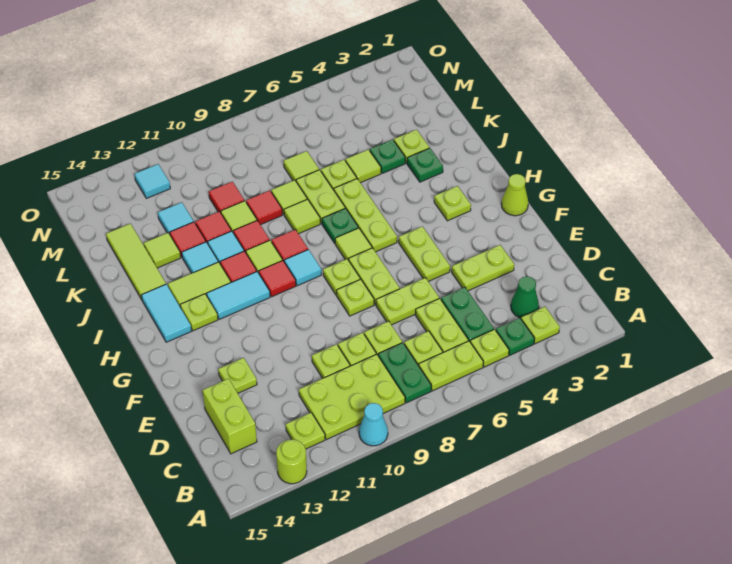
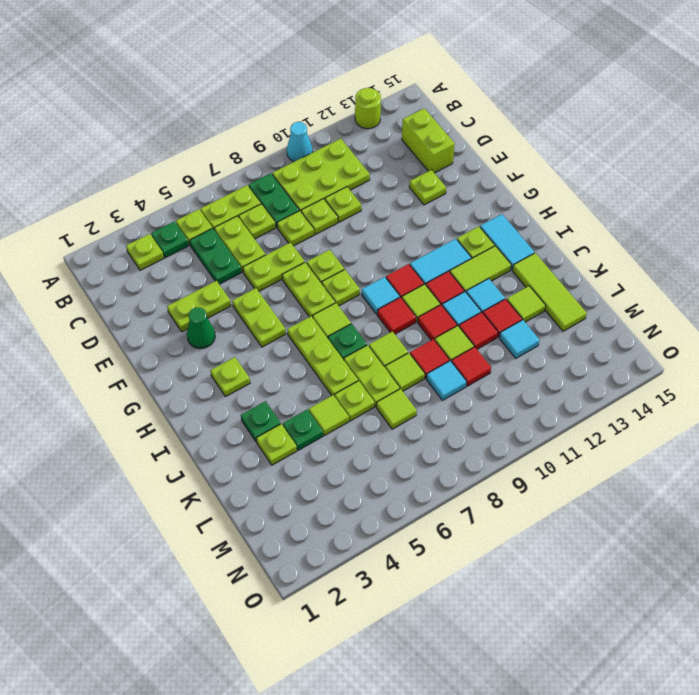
lime plate B12 level 1 -> none
green cone C3 level 1 -> green cone F3 level 1
lime cone G1 level 1 -> none
cyan tile N12 level 1 -> cyan tile L9 level 1

